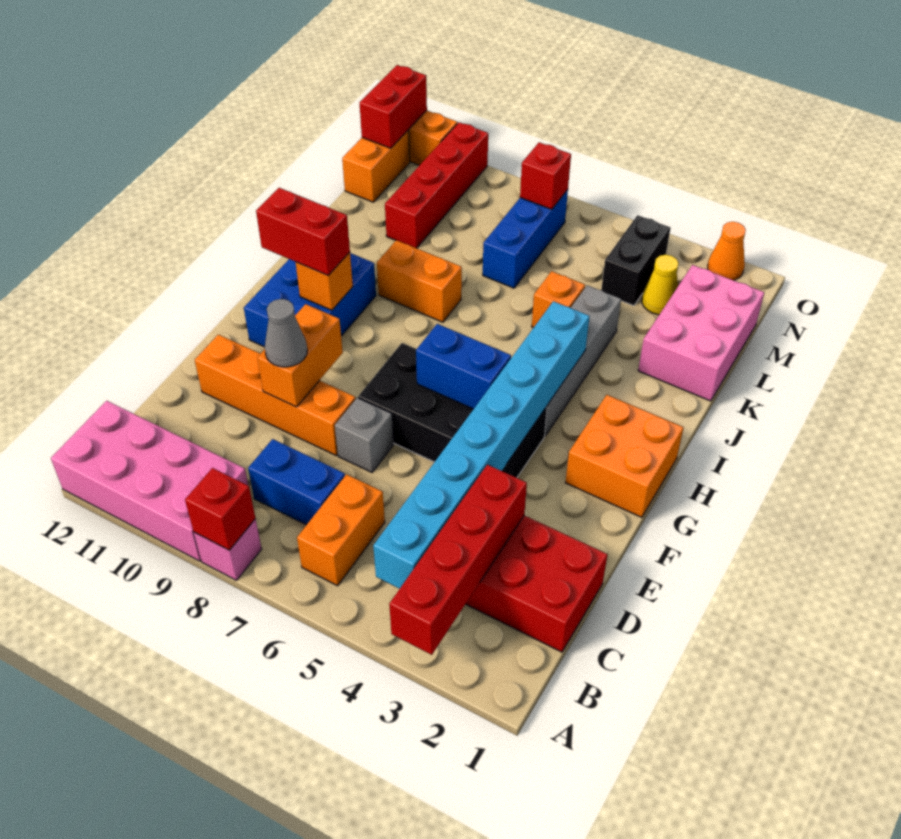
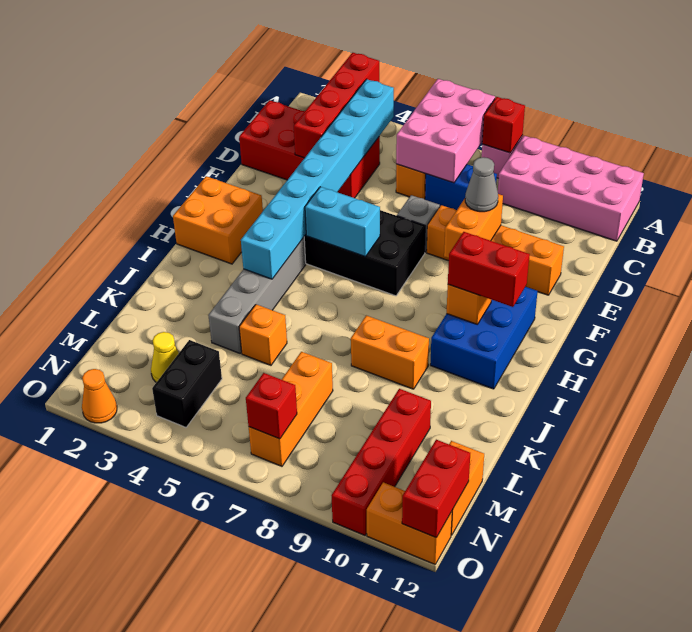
blue brick G5:G6 level 2 -> cyan brick G5:G6 level 2
pink brick K1:M2 level 1 -> pink brick A6:C7 level 2
blue brick L7:N7 level 1 -> orange brick L7:N7 level 1

